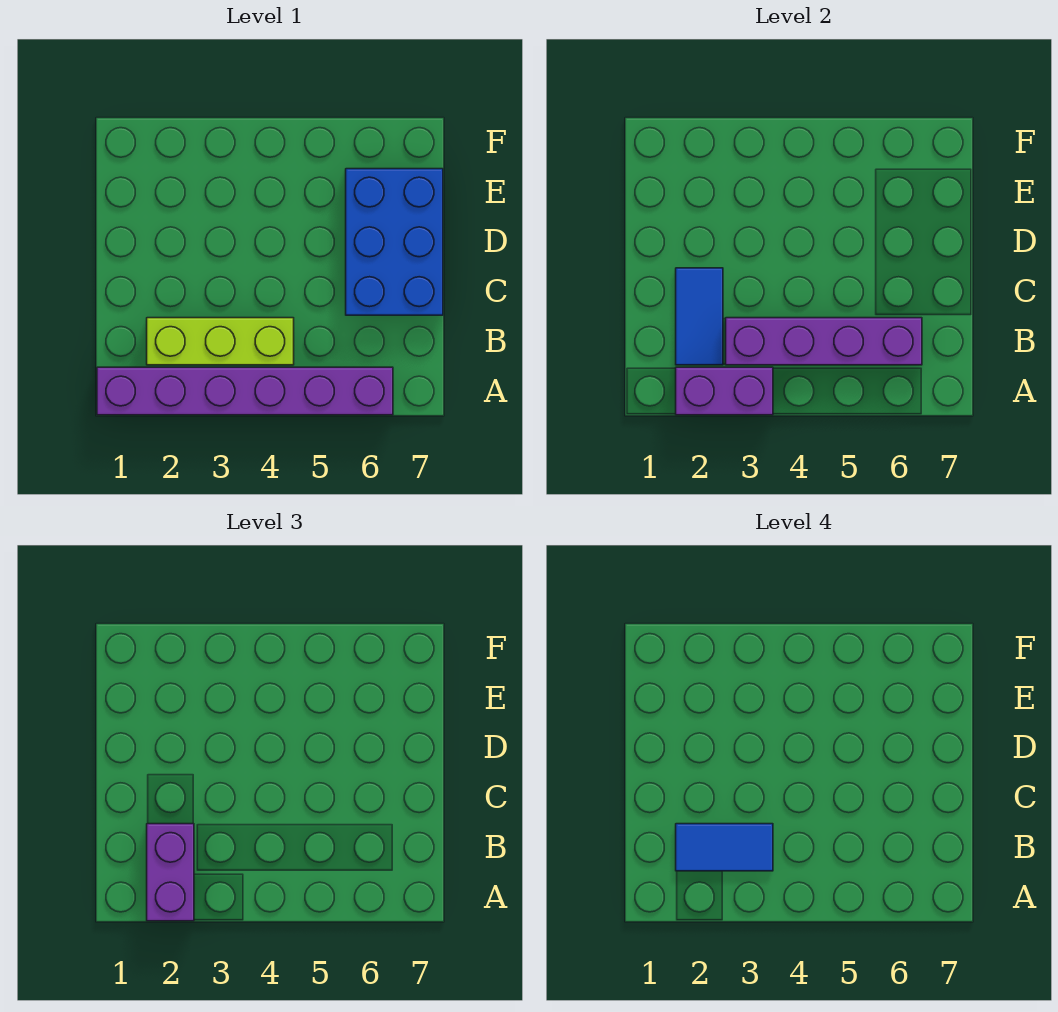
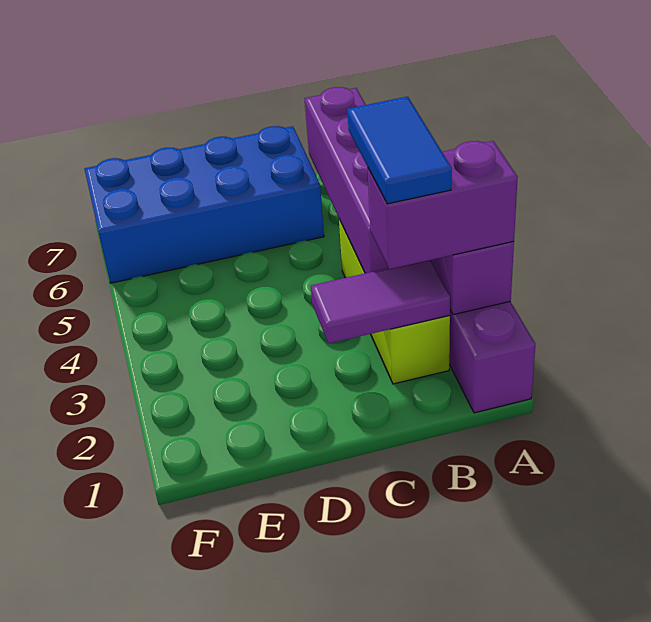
blue tile B2:C2 level 2 -> purple tile B2:C2 level 2
blue brick C6:E7 level 1 -> blue brick C6:F7 level 1

